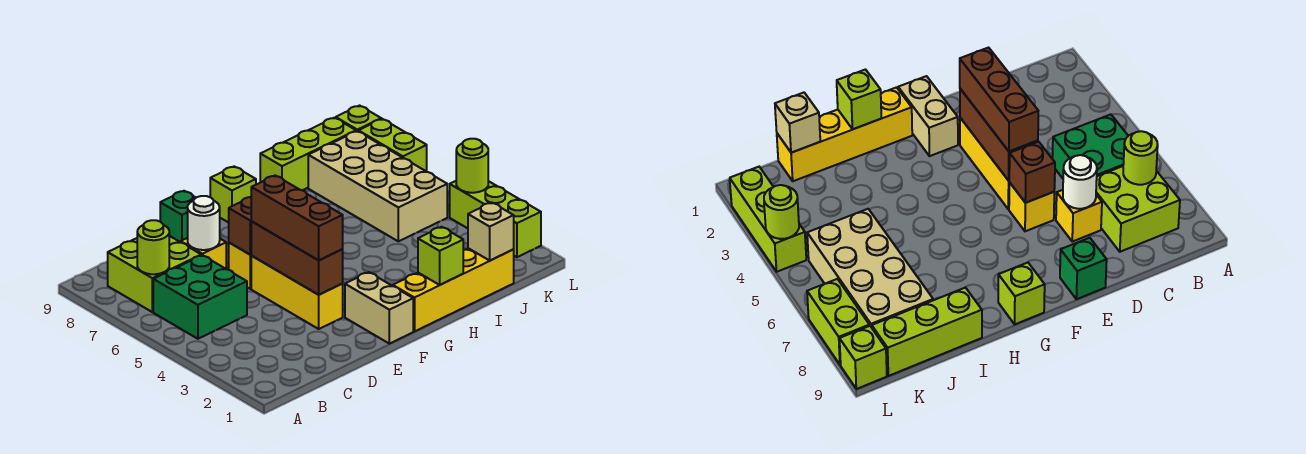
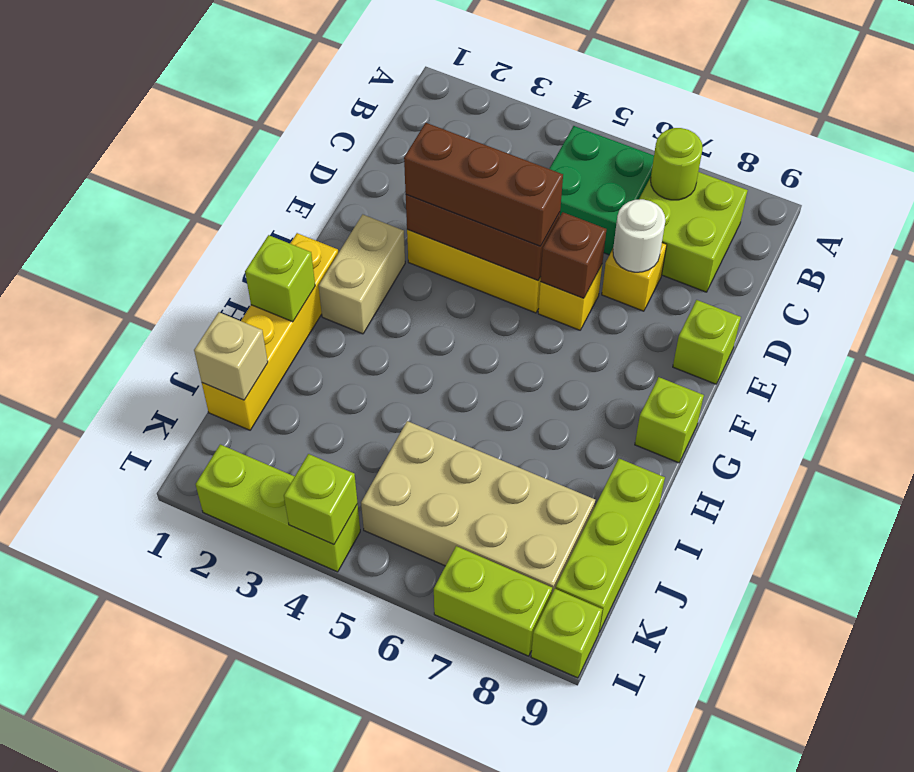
green brick E9 level 1 -> lime brick E9 level 1
tan brick F1:F2 level 1 -> tan brick F2:G2 level 1
lime round brick L4 level 2 -> lime brick L4 level 2

